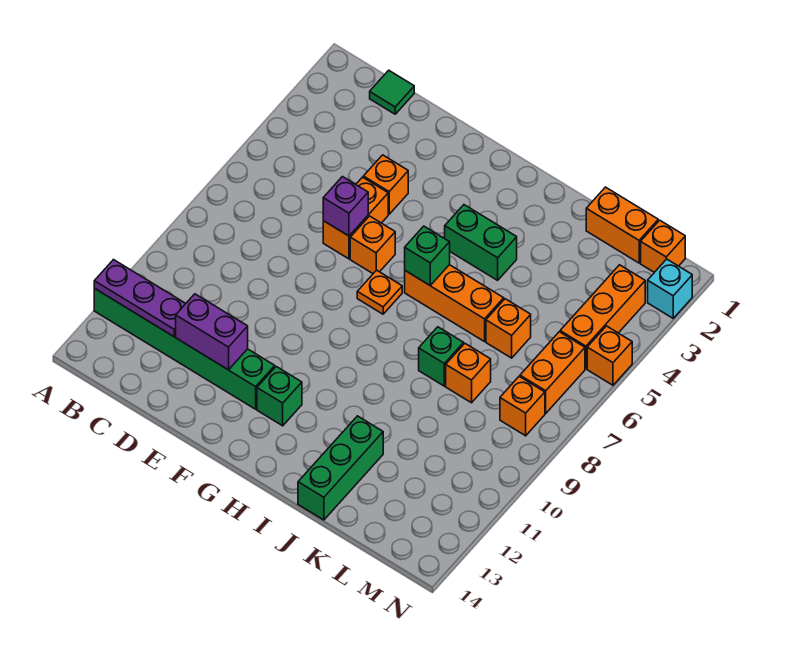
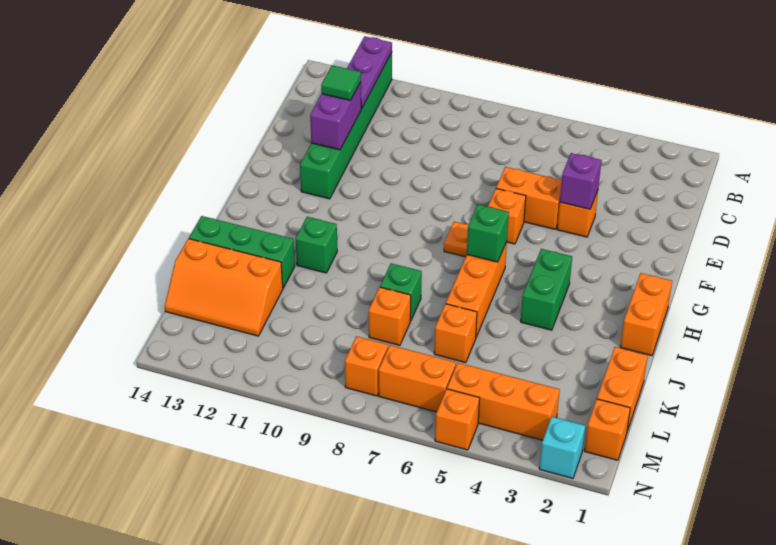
green tile C1 level 1 -> green tile D12 level 3
purple brick E6 level 2 -> purple brick E4 level 2
green brick G12 level 1 -> green brick I11 level 1
none -> orange brick H1:I1 level 1
none -> orange slope K12:L14 level 1 top K

